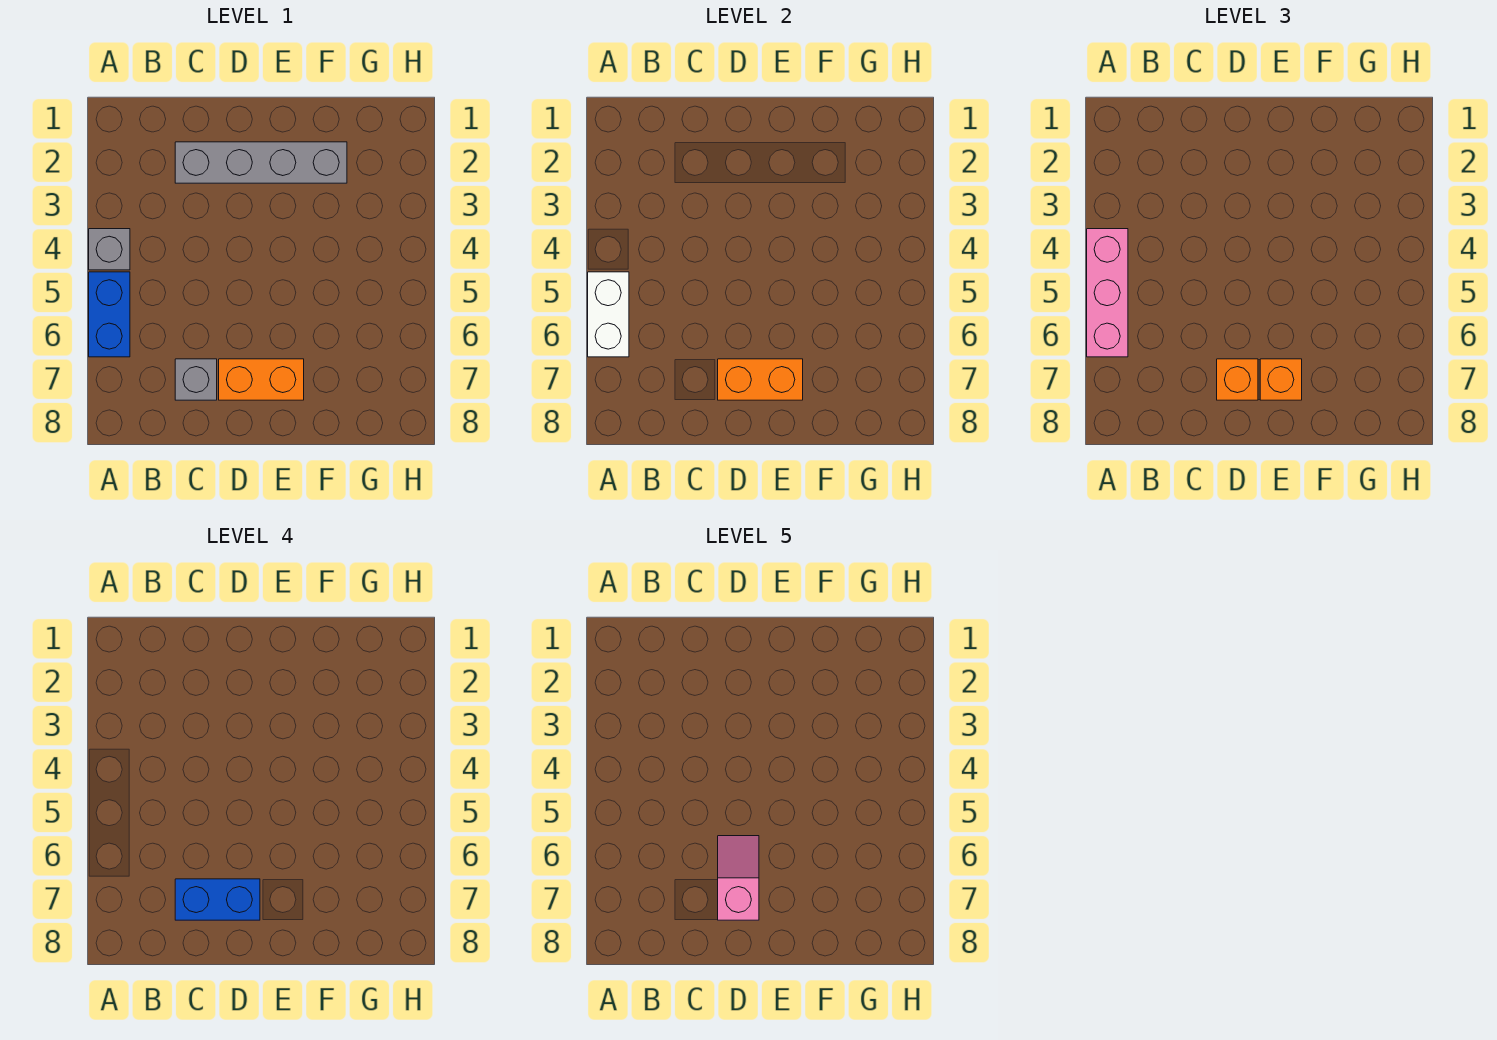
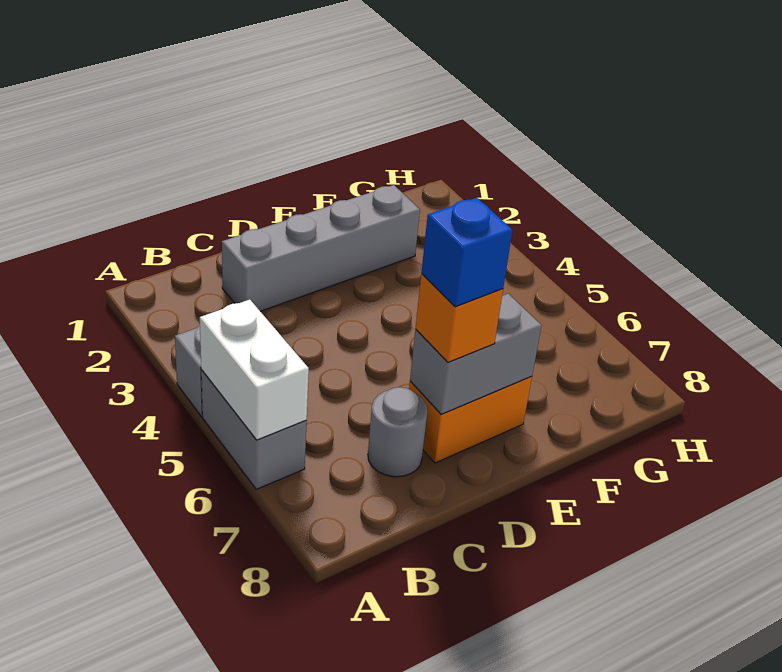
pink brick A4:A6 level 3 -> none
blue brick A5:A6 level 1 -> grey brick A5:A6 level 1
grey brick C7 level 1 -> grey round brick C7 level 1
blue brick C7:D7 level 4 -> blue brick D7 level 4
pink slope D6:D7 level 5 top 7 -> none
orange brick D7:E7 level 2 -> grey brick D7:E7 level 2
orange brick E7 level 3 -> none

